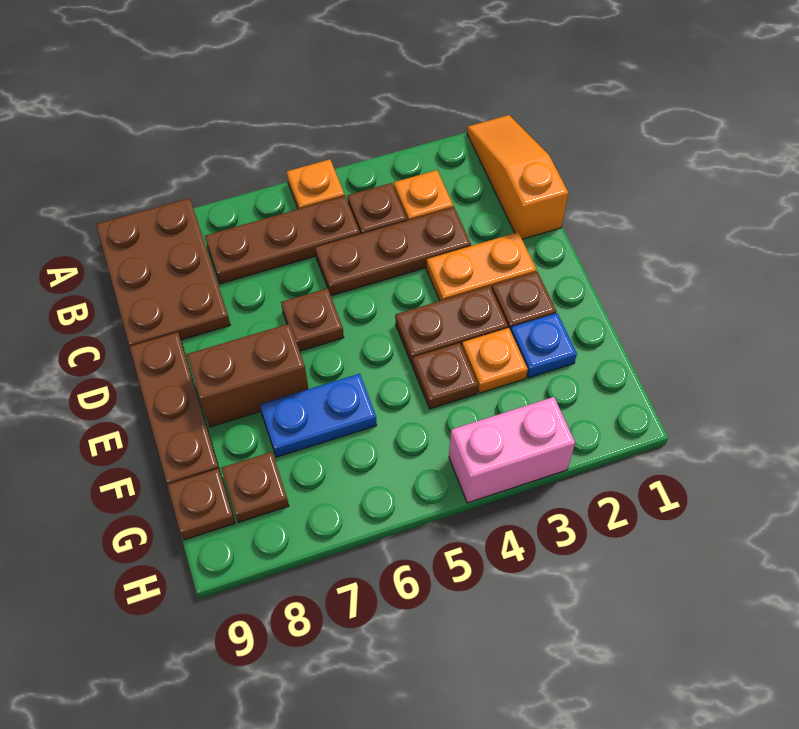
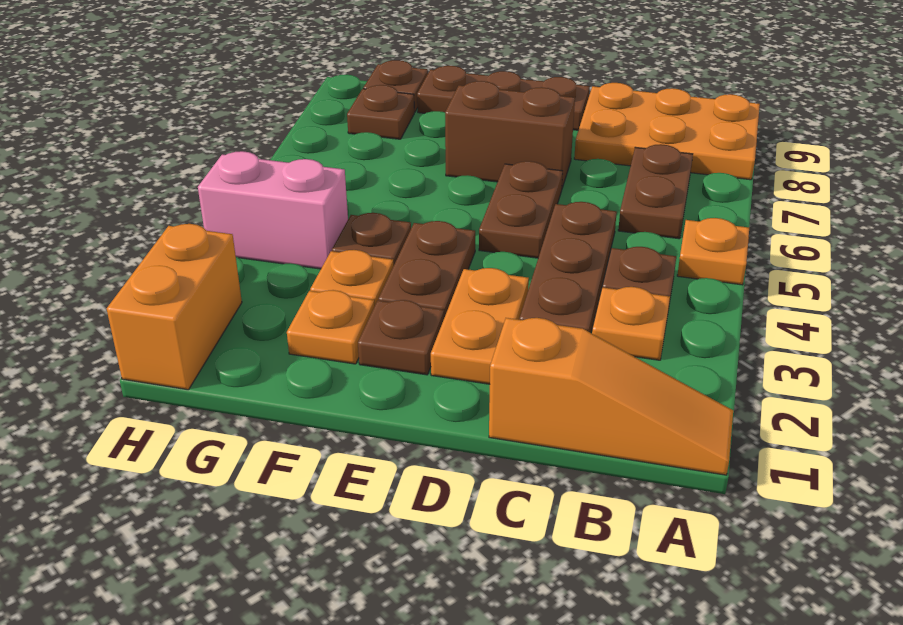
brown plate A8:C9 level 1 -> orange plate A8:C9 level 1
brown plate B5:B7 level 1 -> brown plate B6:B7 level 1
brown plate D6 level 1 -> brown plate D5:D6 level 1
brown brick E7:E8 level 1 -> brown brick D7:E7 level 1
blue plate F2 level 1 -> orange plate F2 level 1
blue plate F6:F7 level 1 -> none
none -> orange brick H1:H2 level 1
pink brick H3:H4 level 1 -> pink brick G4:H4 level 1

